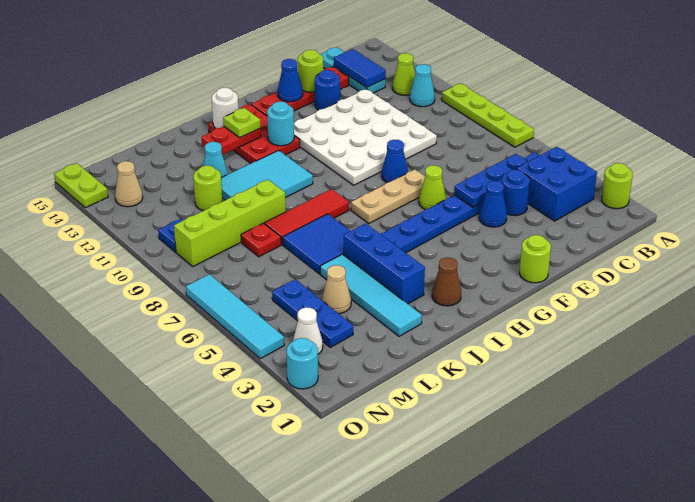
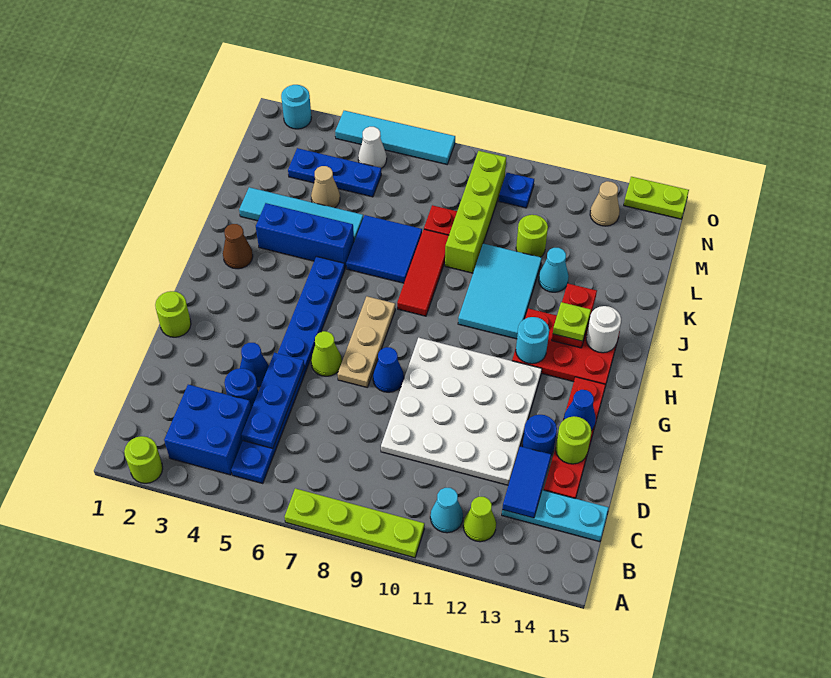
blue tile C13:C14 level 2 -> blue tile C13:D13 level 2
white cone N3 level 1 -> white cone N5 level 1

